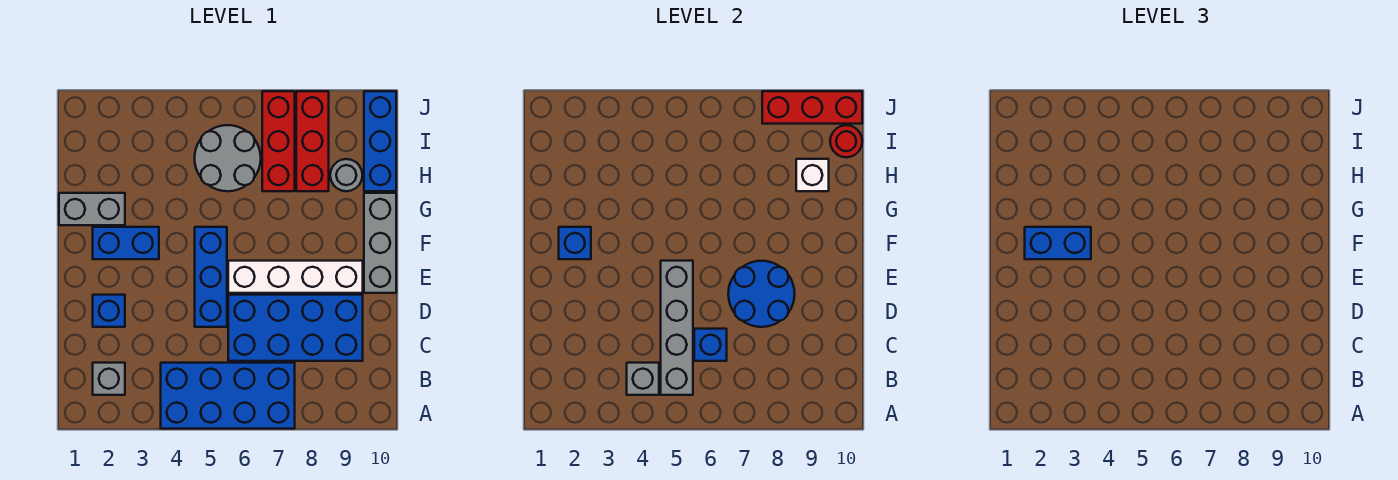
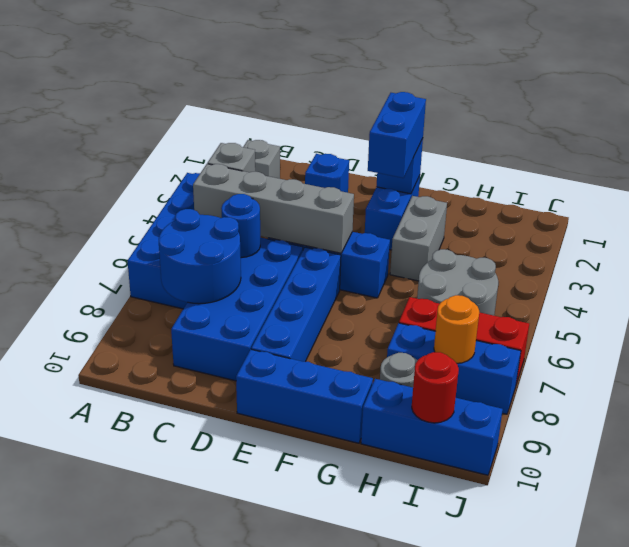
blue brick C6 level 2 -> blue round brick C6 level 2
blue round brick D7:E8 level 2 -> blue round brick B7:C8 level 2
white brick E6:E9 level 1 -> blue brick E6:E9 level 1
grey brick E10:G10 level 1 -> blue brick E10:G10 level 1
grey brick G1:G2 level 1 -> grey brick G3:G4 level 1
red brick H8:J8 level 1 -> blue brick H8:J8 level 1
white brick H9 level 2 -> none
none -> orange round brick I8 level 2
red brick J8:J10 level 2 -> none

